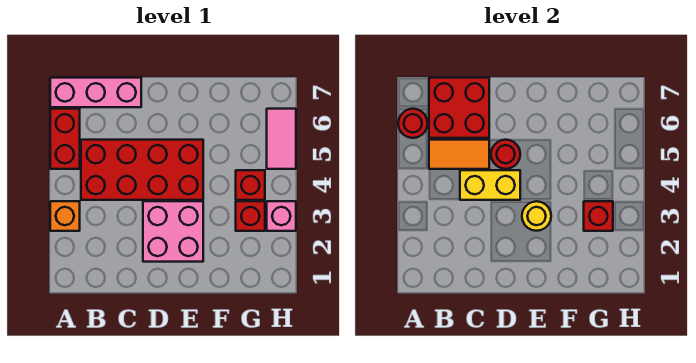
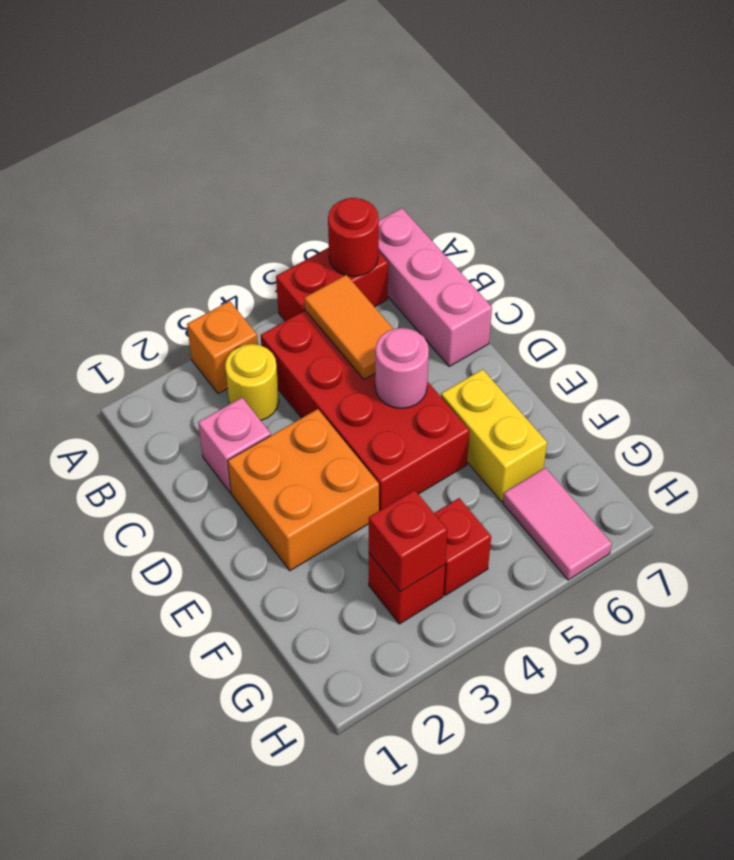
red brick B6:C7 level 2 -> none
yellow brick C4:D4 level 2 -> yellow brick E6:F6 level 1
pink brick D2:E3 level 1 -> orange brick D2:E3 level 1
red round brick D5 level 2 -> pink round brick D5 level 2
yellow round brick E3 level 2 -> yellow round brick B3 level 1
pink brick H3 level 1 -> pink brick C2 level 1
pink tile H5:H6 level 1 -> pink tile G6:H6 level 1

